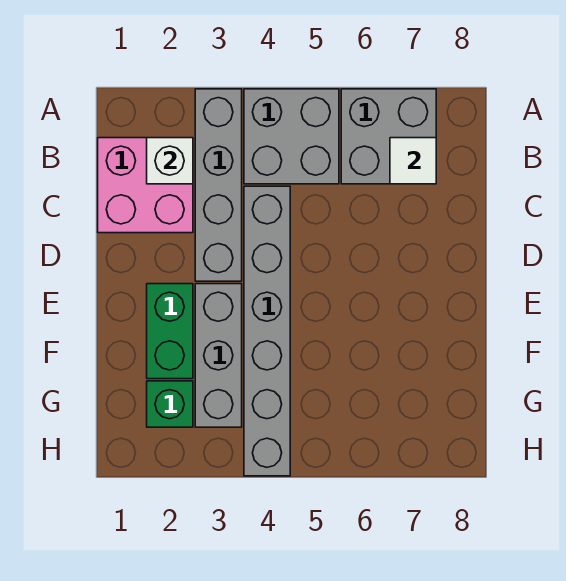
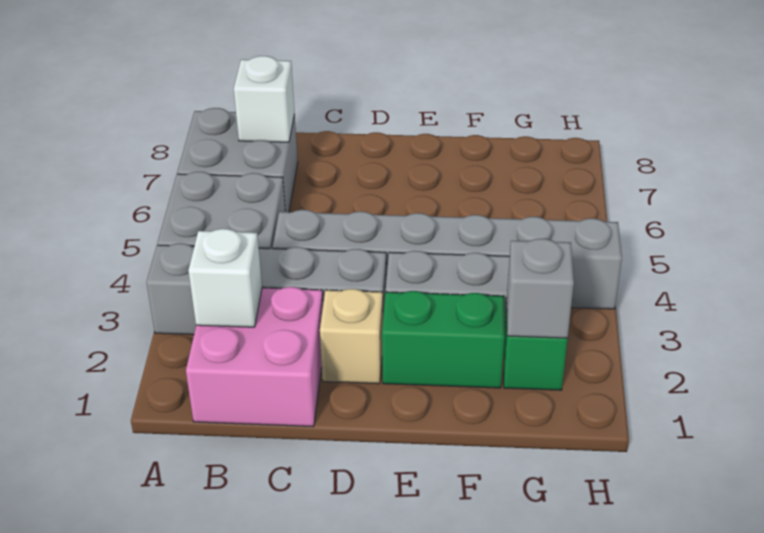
white tile B7 level 2 -> white brick B7 level 2
none -> tan brick D2 level 1
none -> grey brick G2 level 2

